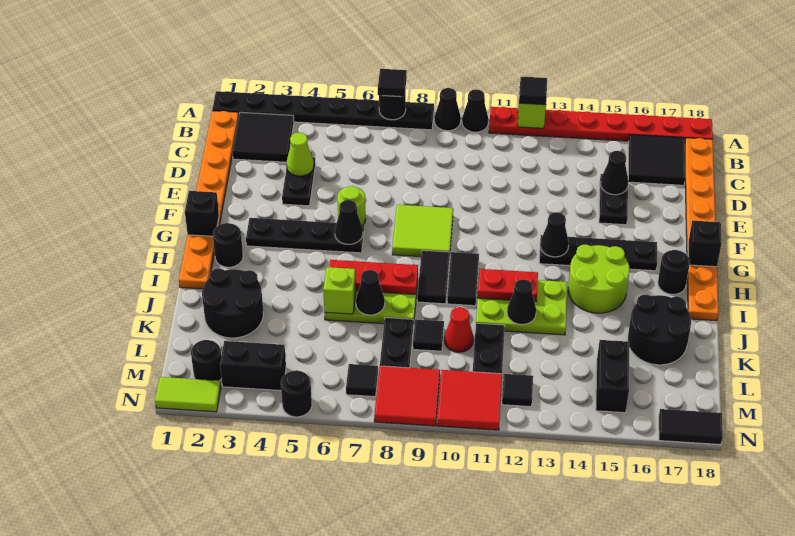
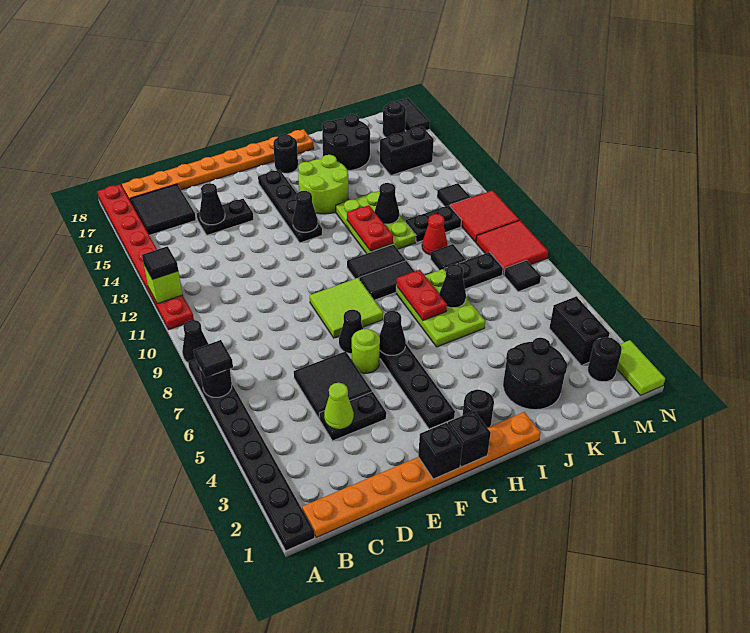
black cone A10 level 1 -> black cone F7 level 1
black tile B2:C3 level 1 -> black tile D5:E6 level 1
black brick G18 level 2 -> black brick F1 level 2
red plate I6:I8 level 2 -> red plate I7:I8 level 2
lime brick J6 level 2 -> none
black round brick N5 level 1 -> black round brick M17 level 1

